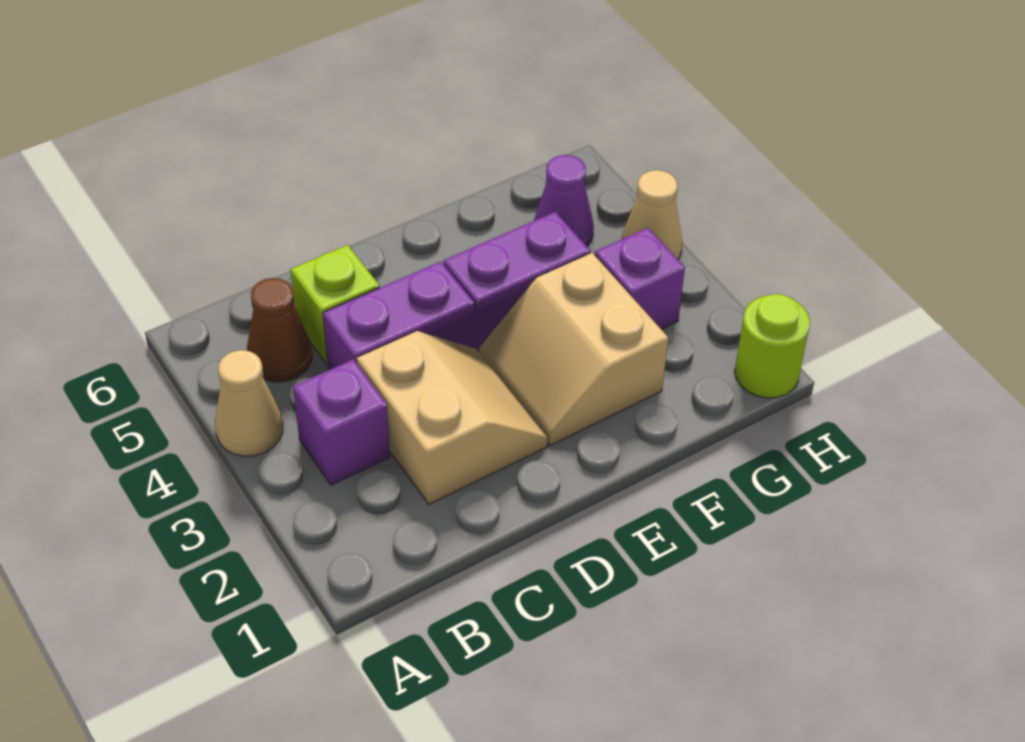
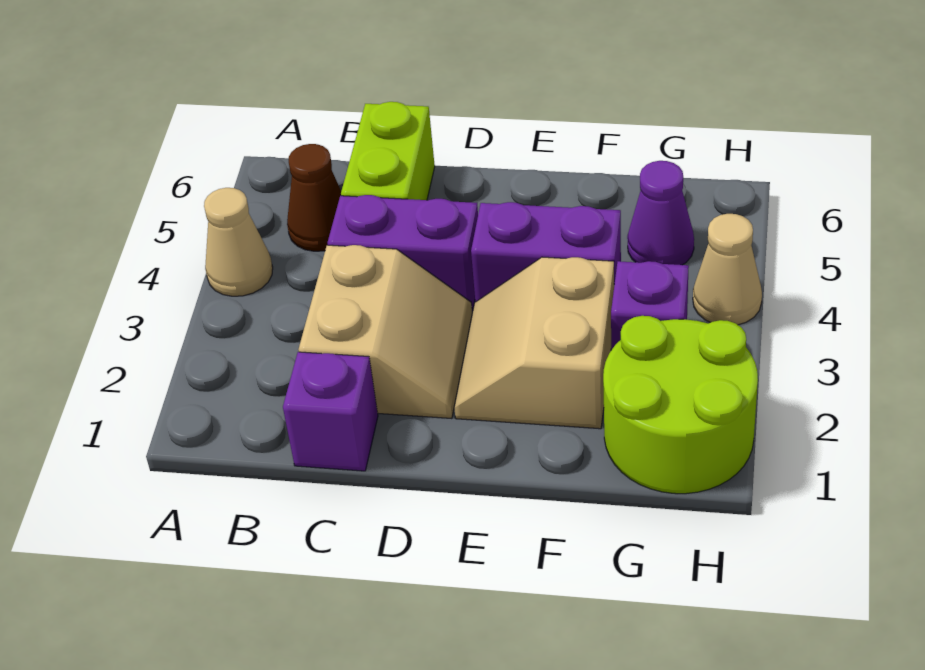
purple brick B3 level 1 -> purple brick C1 level 1
lime brick C5 level 1 -> lime brick C5:C6 level 1
lime round brick H1 level 1 -> lime round brick G1:H2 level 1

